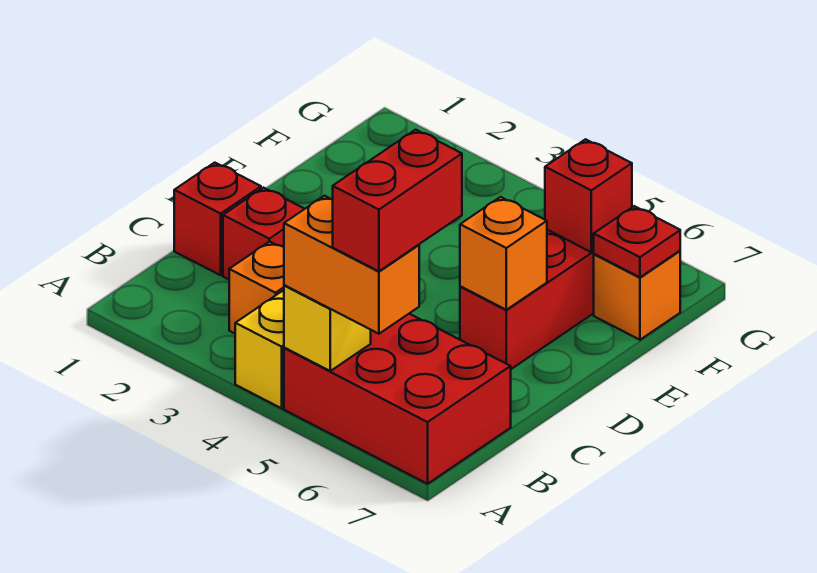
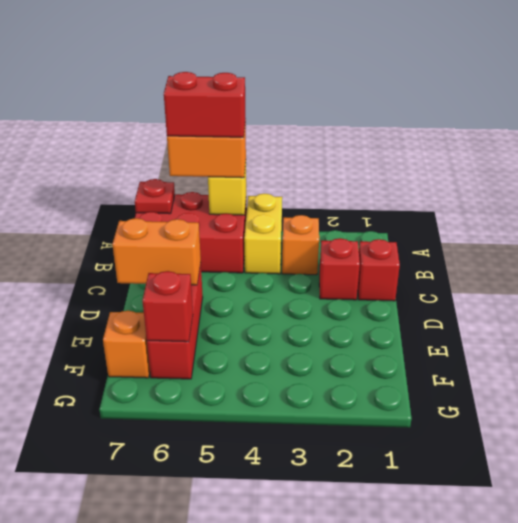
red brick A6:B6 level 4 -> red brick A5:A6 level 4
orange brick D6 level 2 -> orange brick D6:D7 level 2
red plate F7 level 2 -> red plate A7 level 2

